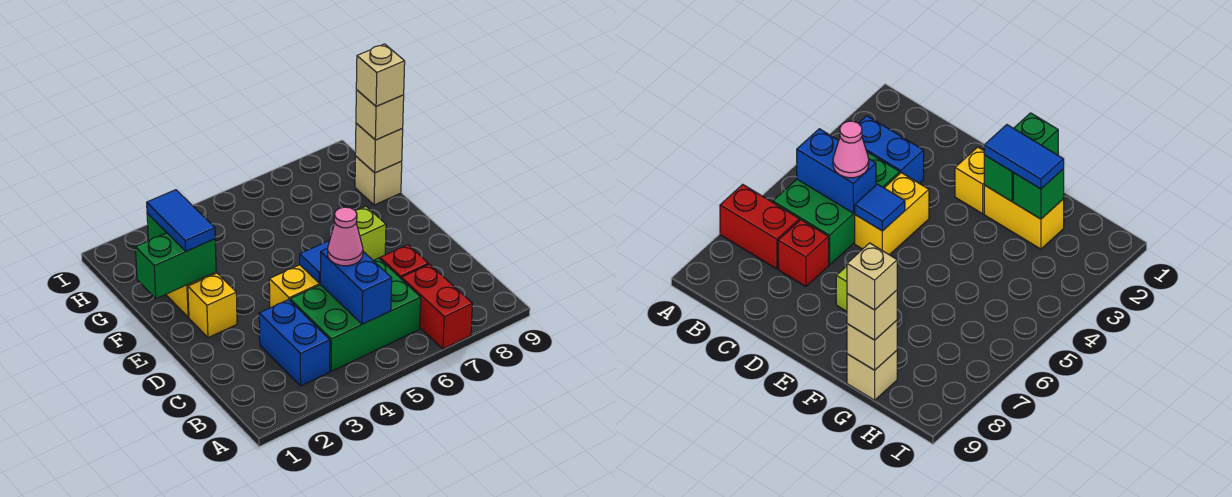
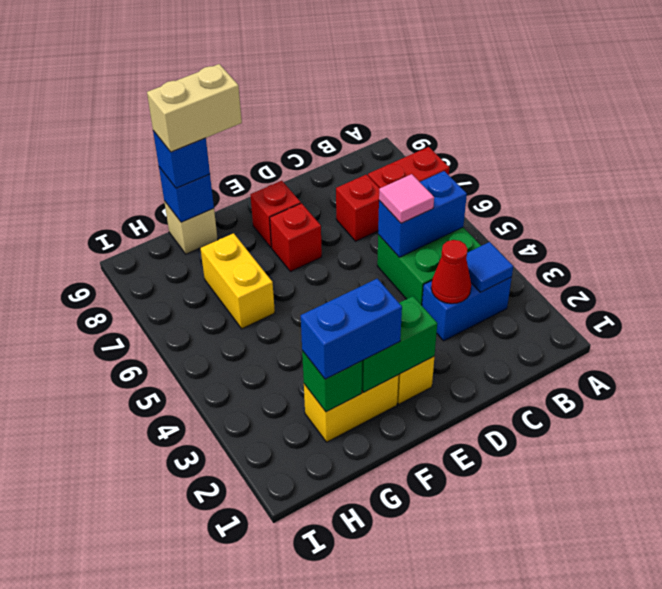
green brick B4:C6 level 1 -> green brick B4:C5 level 1
none -> red cone C3 level 2
pink cone C5 level 3 -> pink tile C5 level 3
yellow brick D4:D5 level 1 -> yellow brick G6:G7 level 1
blue tile D5 level 2 -> blue tile B3 level 2
lime brick E7 level 1 -> red brick E7 level 1
none -> red brick E8 level 1
green brick F1:F2 level 2 -> green brick E2:F2 level 2
blue tile F2:G2 level 3 -> blue brick F2:G2 level 3
tan brick G9 level 2 -> blue brick G9 level 2
tan brick G9 level 3 -> blue brick G9 level 3
tan brick G9 level 4 -> tan brick F9:G9 level 4

